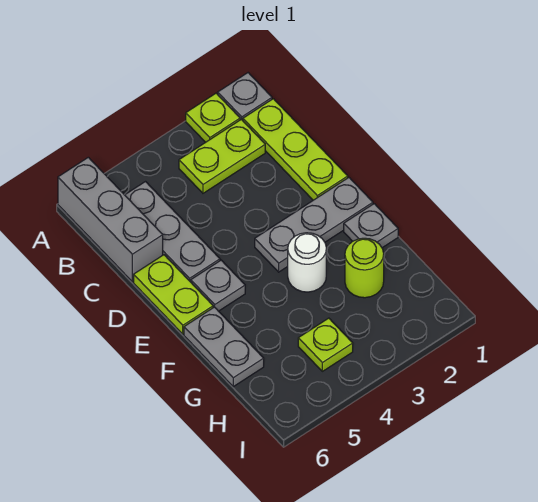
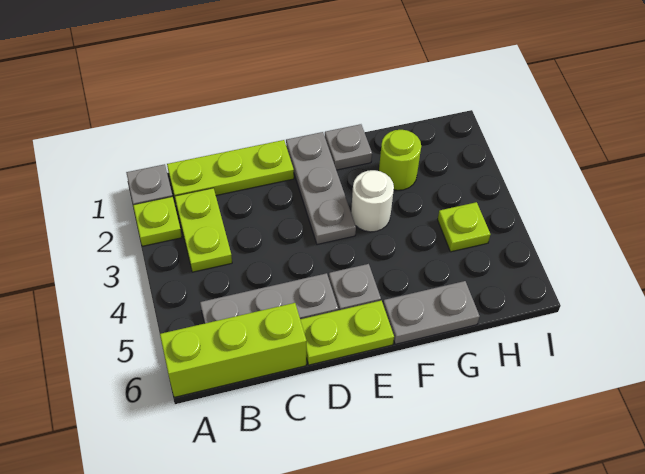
grey brick A6:C6 level 1 -> lime brick A6:C6 level 1

